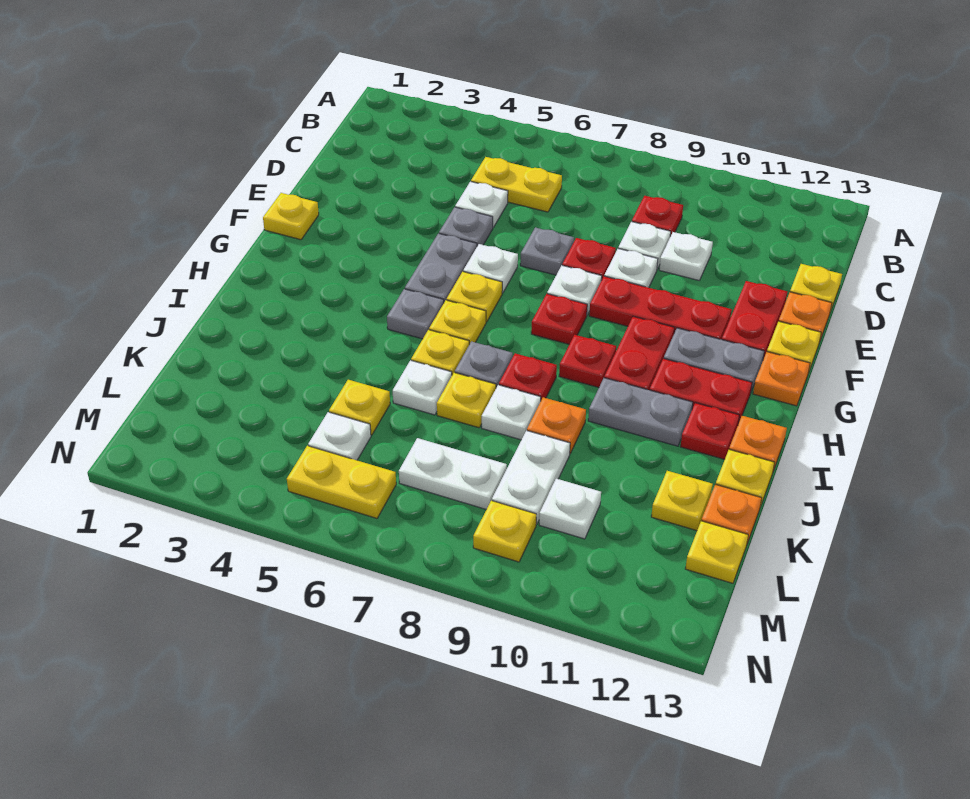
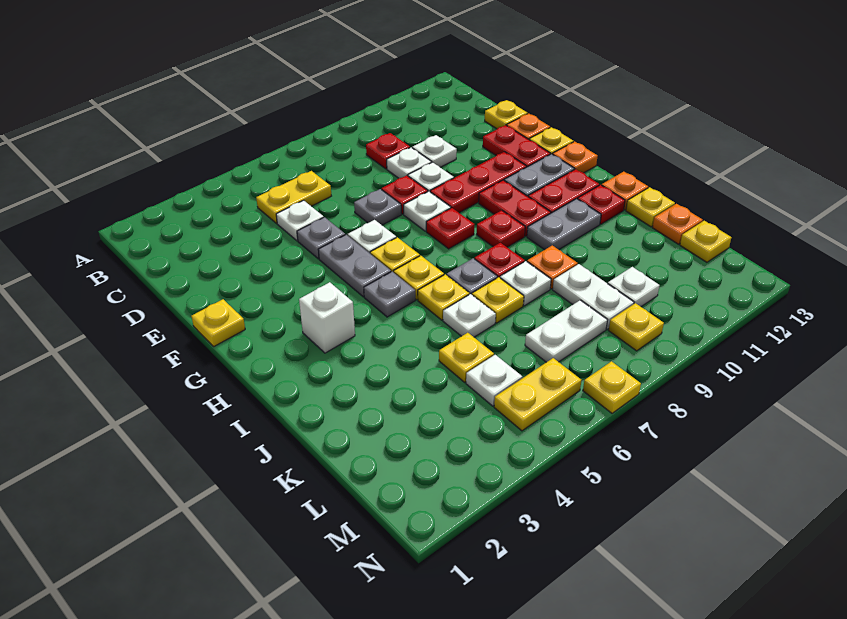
none -> white brick H3 level 1
yellow plate K12 level 1 -> yellow plate N7 level 1

